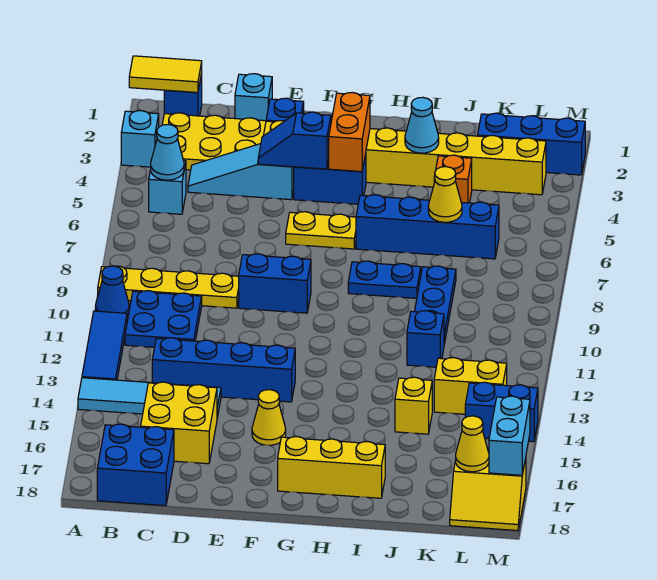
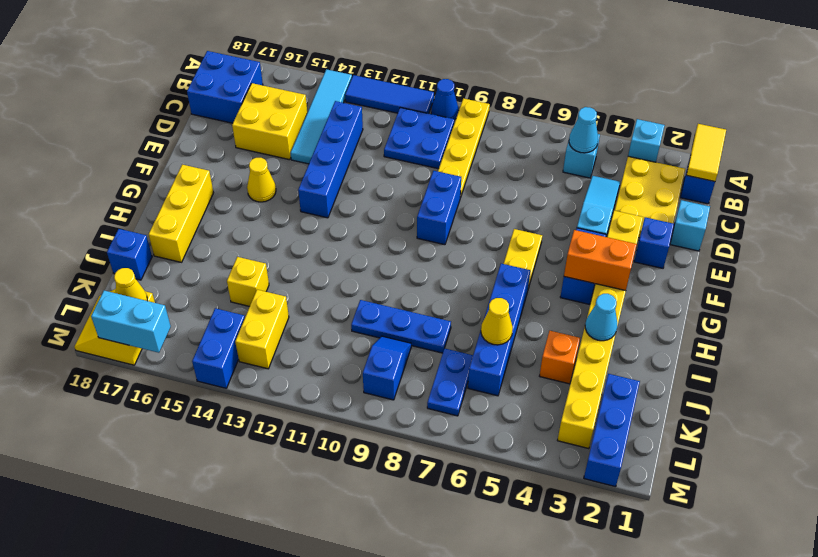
blue slope E4:F4 level 2 top F -> blue slope K9:L9 level 1 top L
blue plate H8:I8 level 1 -> blue plate K7:L7 level 1
blue brick J11 level 1 -> blue brick J18 level 1

